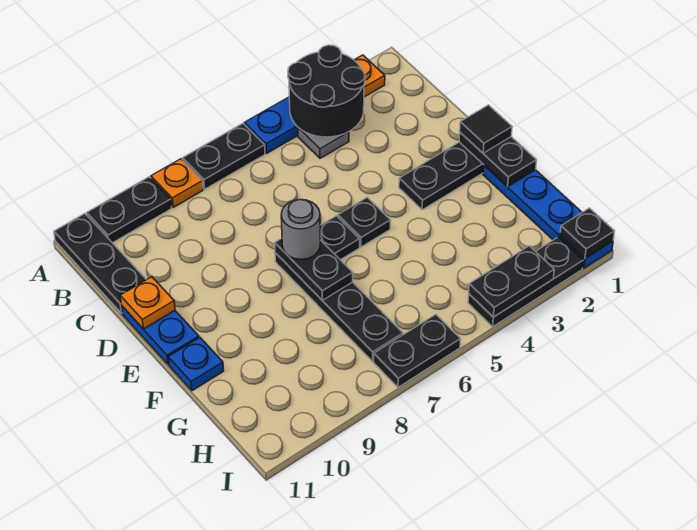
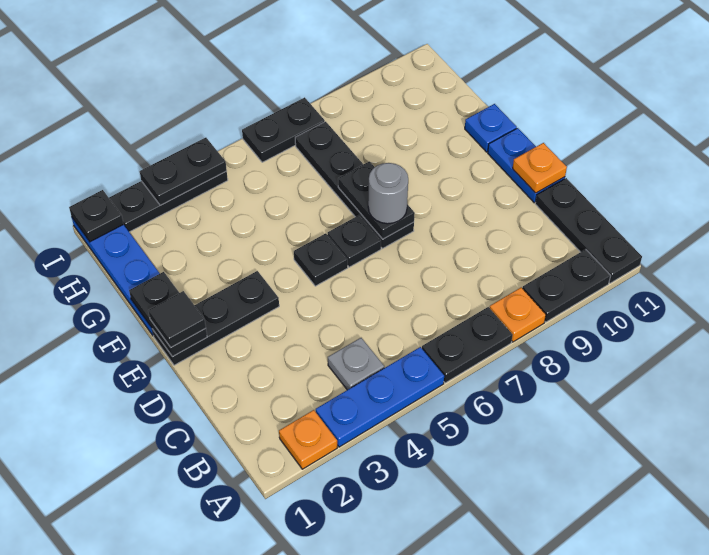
black round brick A3:B4 level 2 -> none

